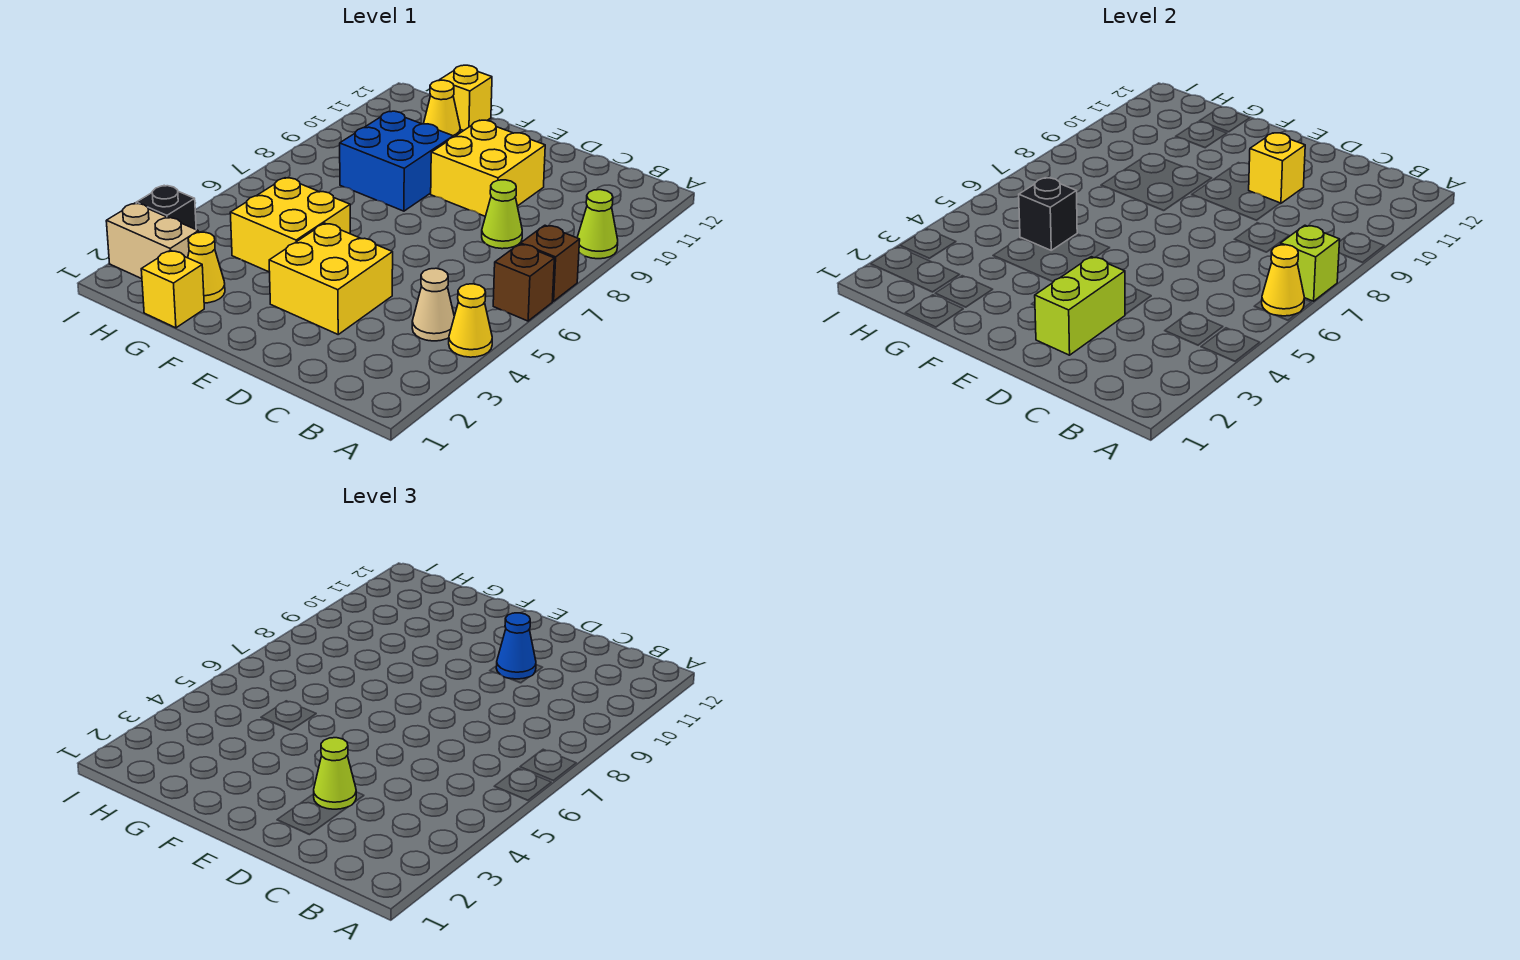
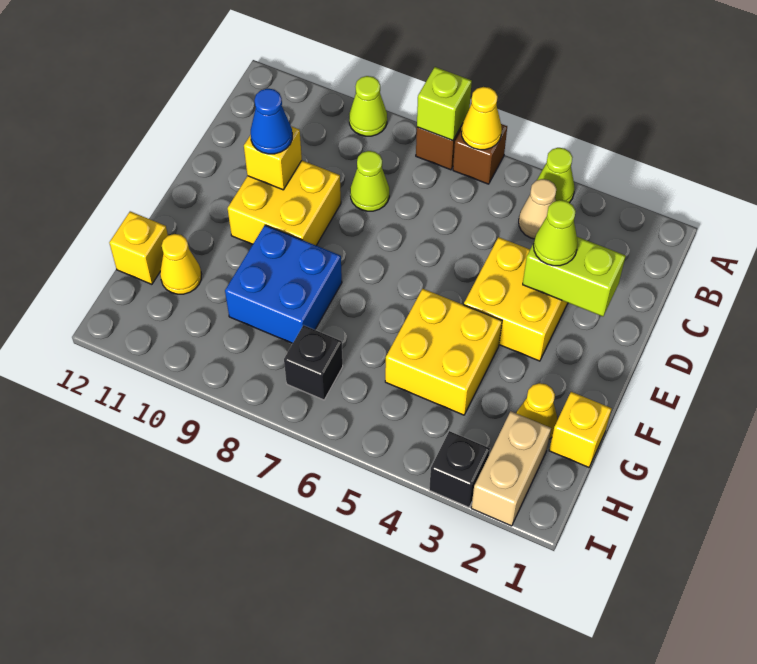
yellow cone A4 level 1 -> lime cone A4 level 1
black brick G5 level 2 -> black brick H7 level 1

